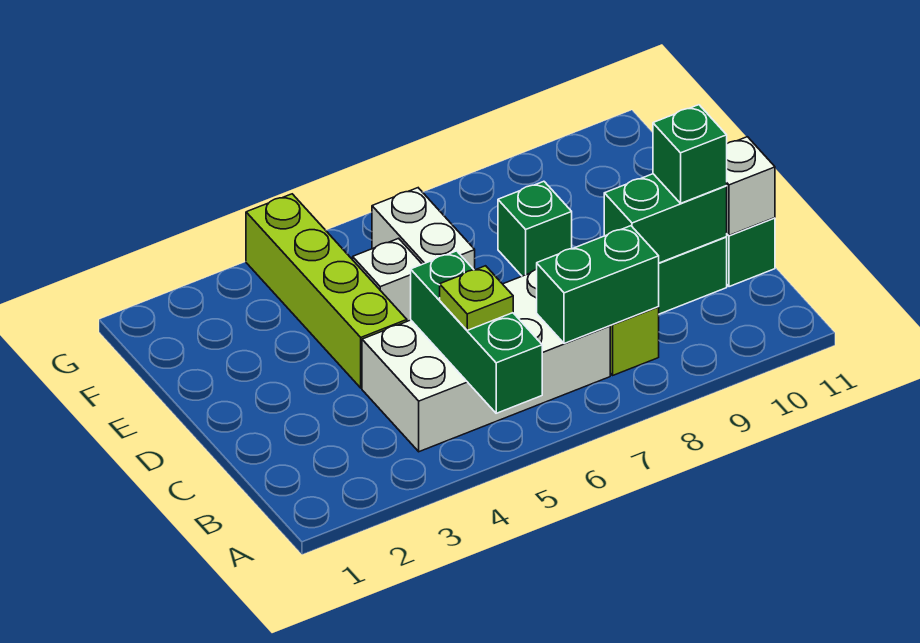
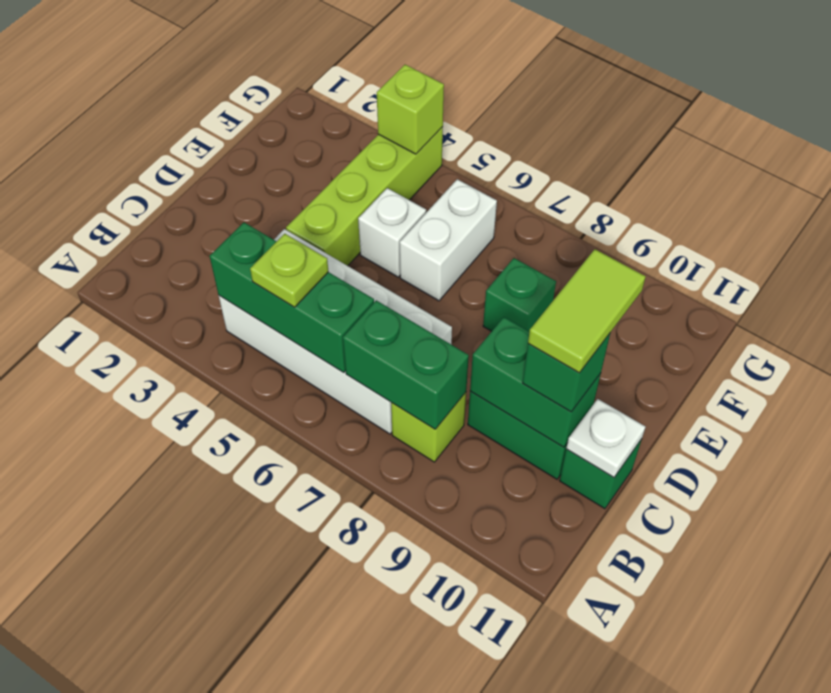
green brick A5:C5 level 2 -> green brick B4:B6 level 2
none -> lime tile C10:D10 level 4
white brick C11 level 2 -> white plate C11 level 2
none -> lime brick G4 level 2

